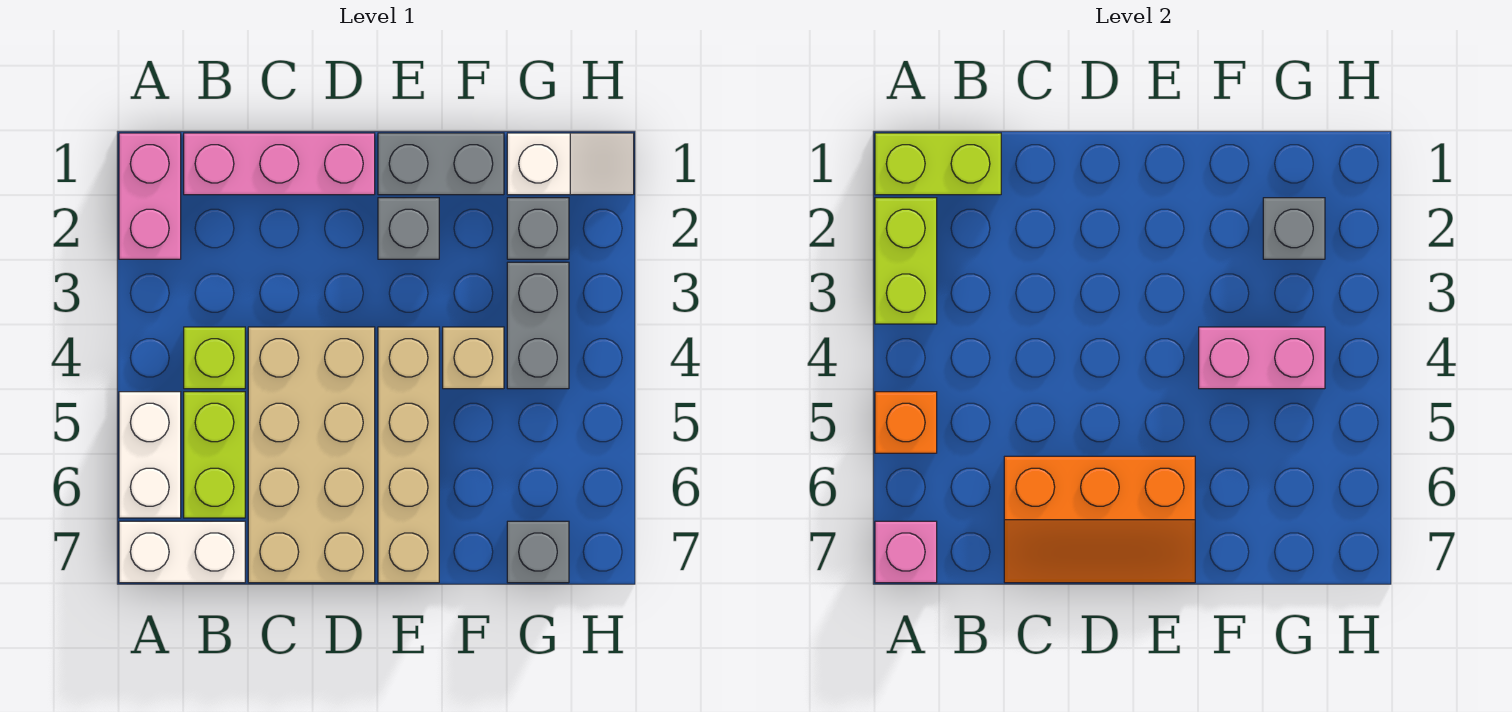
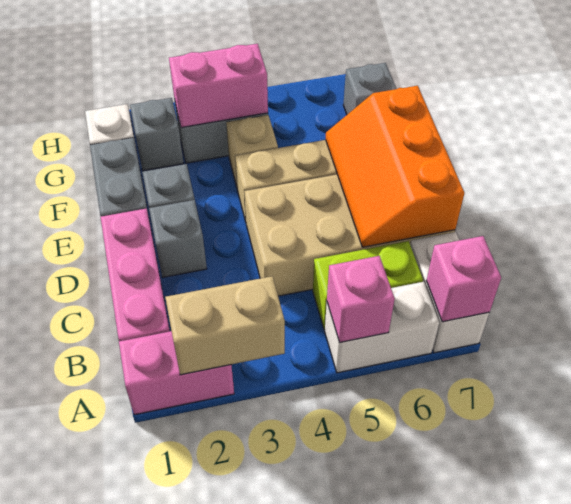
lime brick A1:B1 level 2 -> none
lime brick A2:A3 level 2 -> tan brick A2:A3 level 2
orange brick A5 level 2 -> pink brick A5 level 2
lime brick B4 level 1 -> none
orange slope C6:E7 level 2 top 6 -> orange slope C6:E7 level 2 top 7
pink brick F4:G4 level 2 -> pink brick G3:G4 level 2
grey brick G2 level 2 -> grey brick D2 level 1

